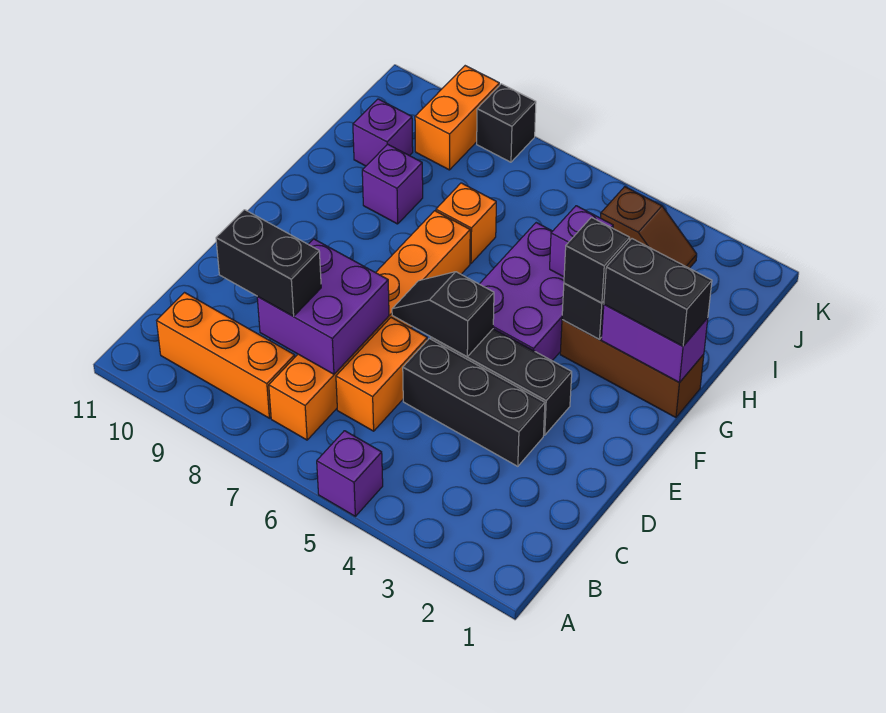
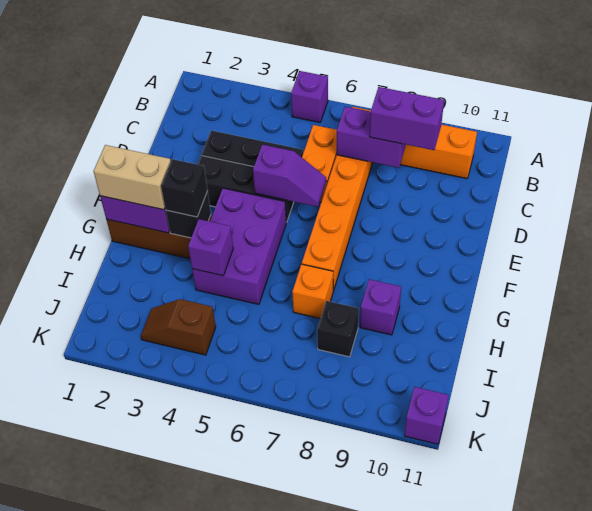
purple brick C7:D8 level 2 -> purple brick C7:C8 level 2
black brick C8:C9 level 3 -> purple brick C8:C9 level 3
black slope E5:E6 level 2 top 5 -> purple slope E5:E6 level 2 top 5
black brick G1:G2 level 3 -> tan brick G1:G2 level 3
purple brick I10 level 1 -> purple brick K11 level 1
orange brick J9:K9 level 1 -> none
black brick K8 level 1 -> black brick I8 level 1

